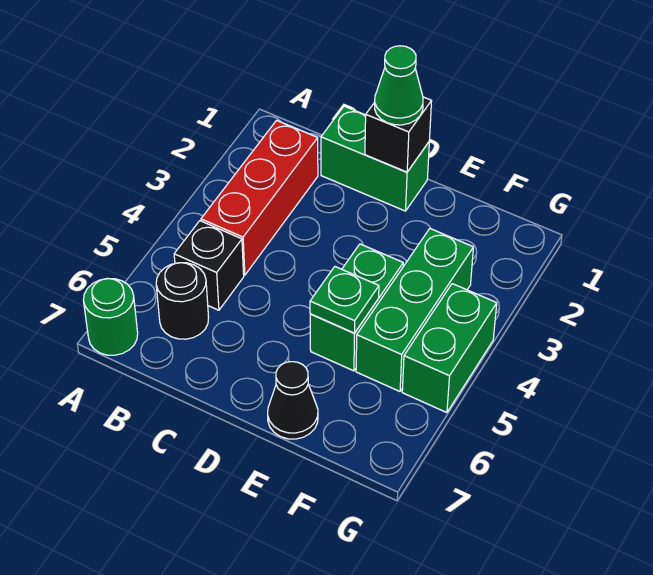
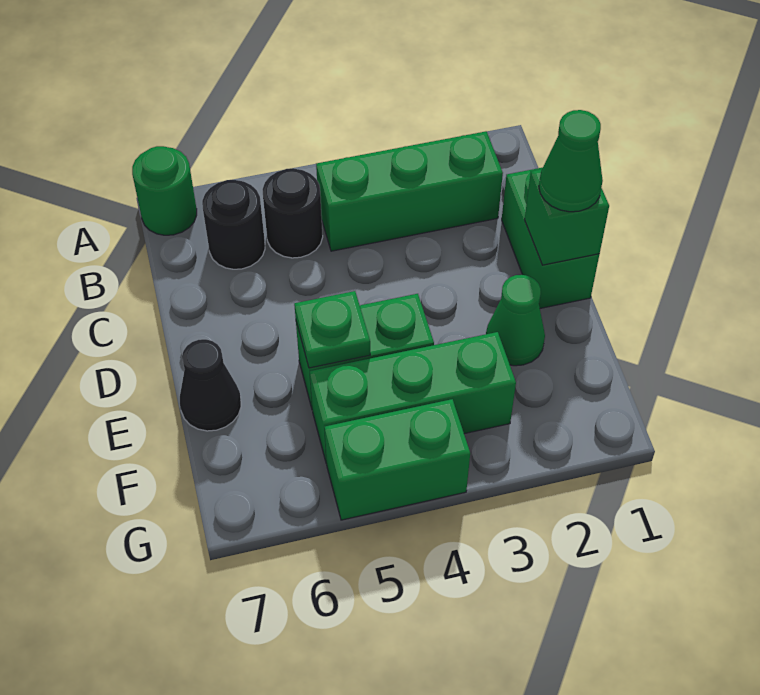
red brick B2:B4 level 1 -> green brick B2:B4 level 1
black brick B5 level 1 -> black round brick B5 level 1
black brick D1 level 2 -> green brick D1 level 2
none -> green cone E2 level 1

